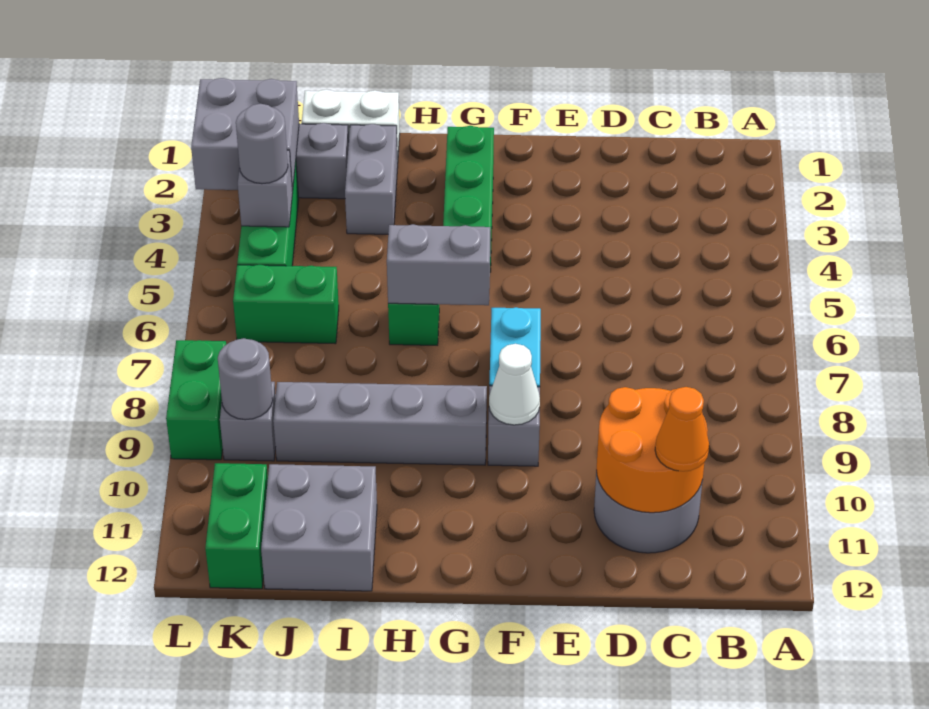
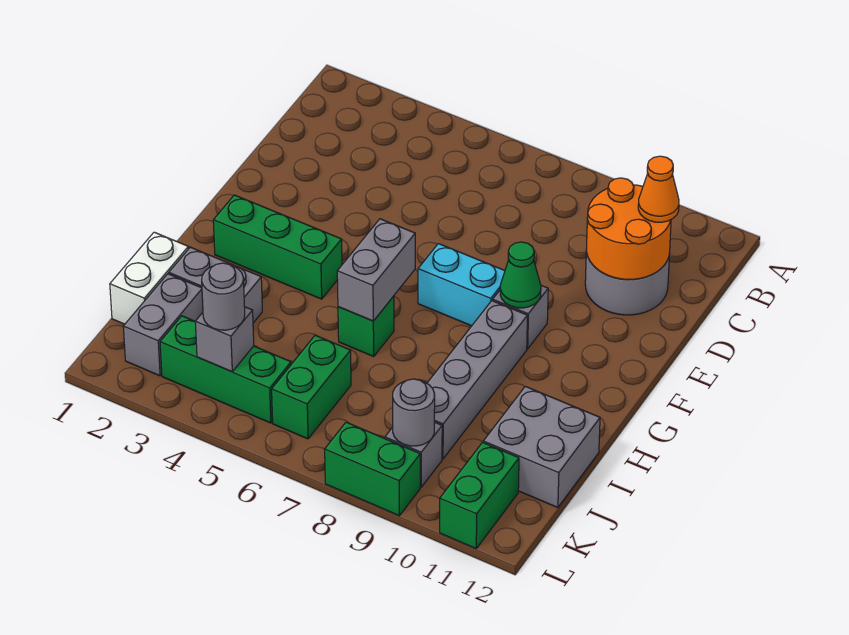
white cone F9 level 2 -> green cone F9 level 2
grey brick K2:L3 level 2 -> none
green brick K11:K12 level 1 -> green brick K11:L11 level 1

